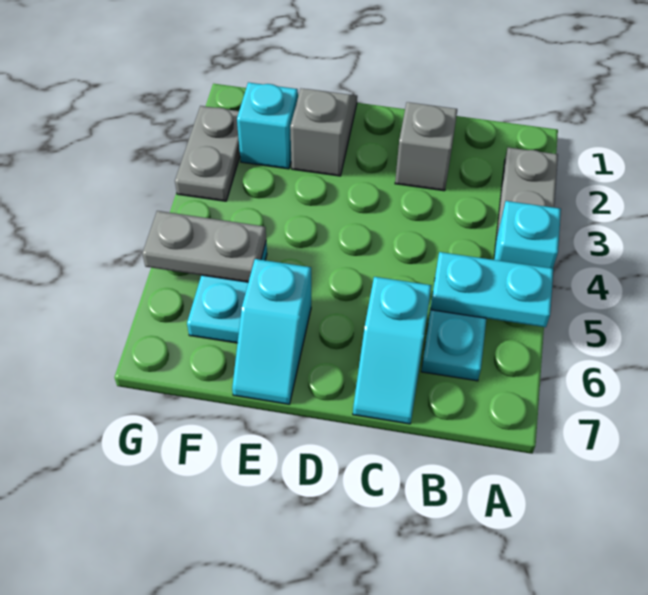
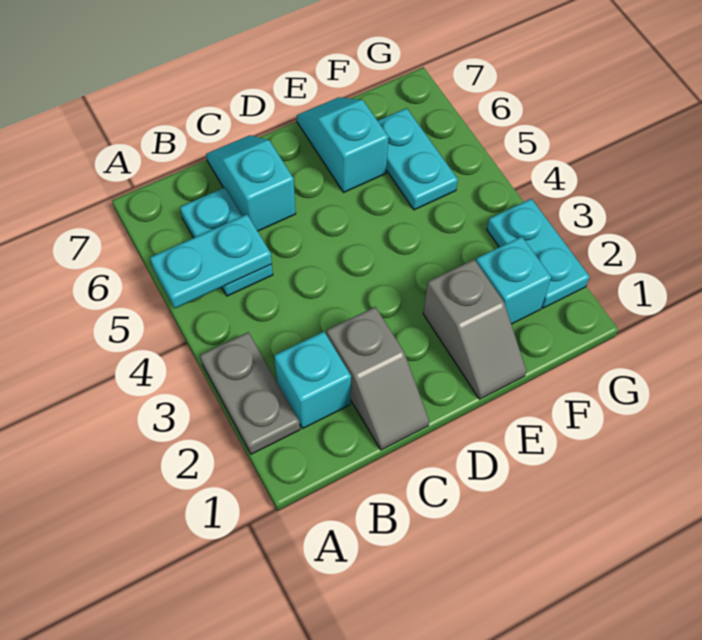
cyan brick A4 level 1 -> cyan brick B2 level 1
grey plate F5:G5 level 2 -> none
grey plate G2:G3 level 1 -> cyan plate G2:G3 level 1

